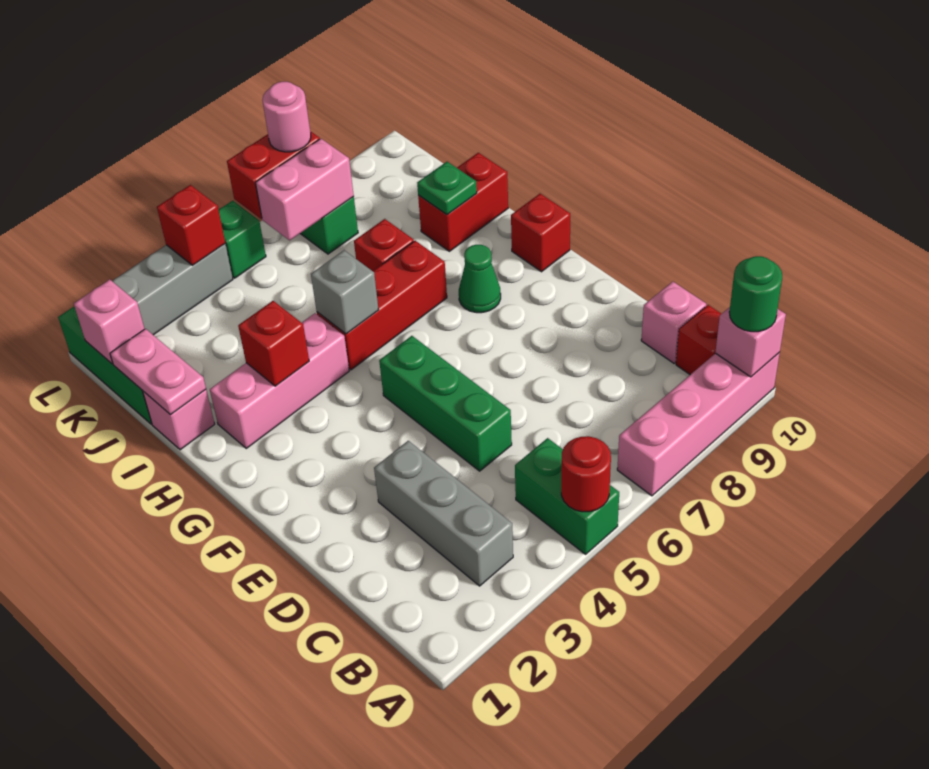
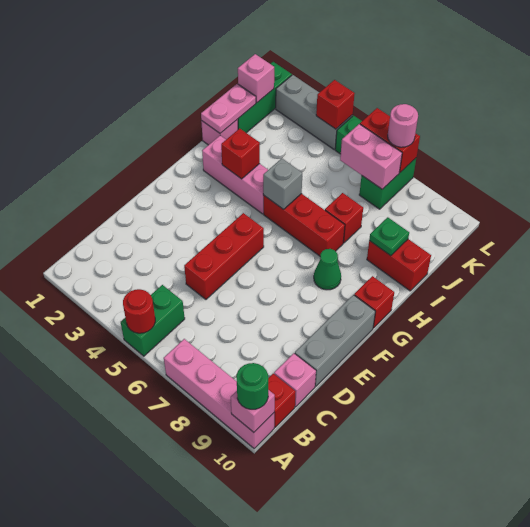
grey brick B3:D3 level 1 -> grey brick D10:F10 level 1
green brick D5:F5 level 1 -> red brick D5:F5 level 1

